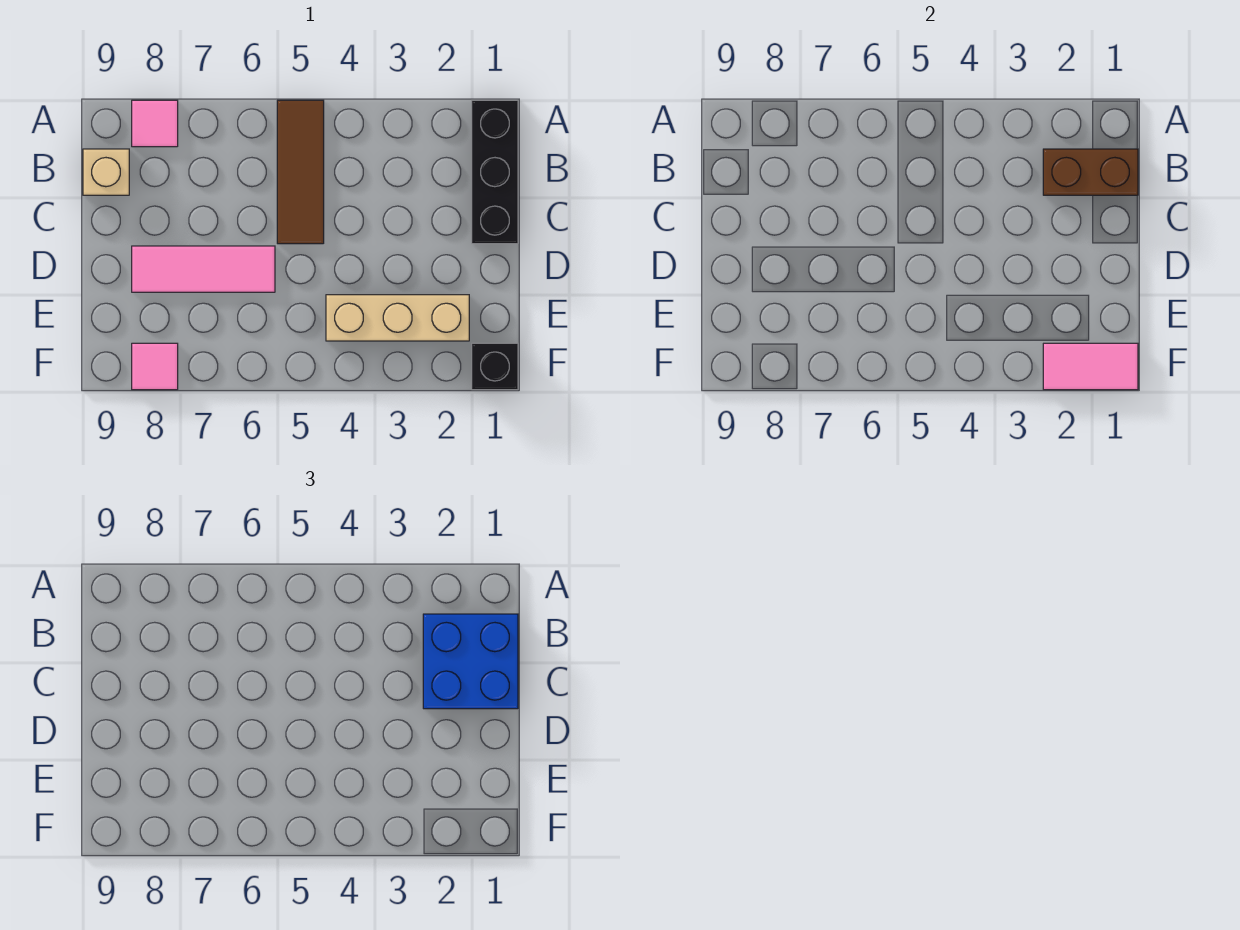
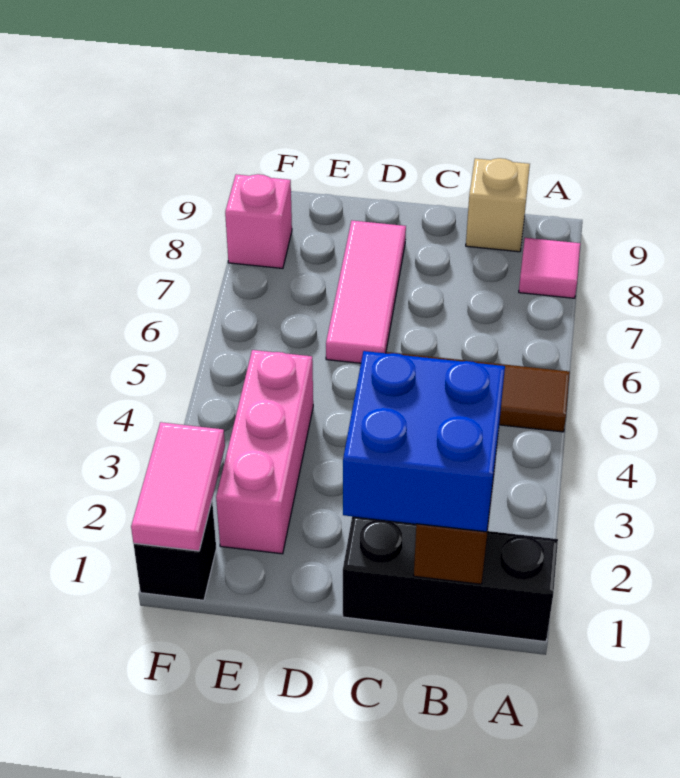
tan brick E2:E4 level 1 -> pink brick E2:E4 level 1
pink tile F8 level 1 -> pink brick F8 level 1

